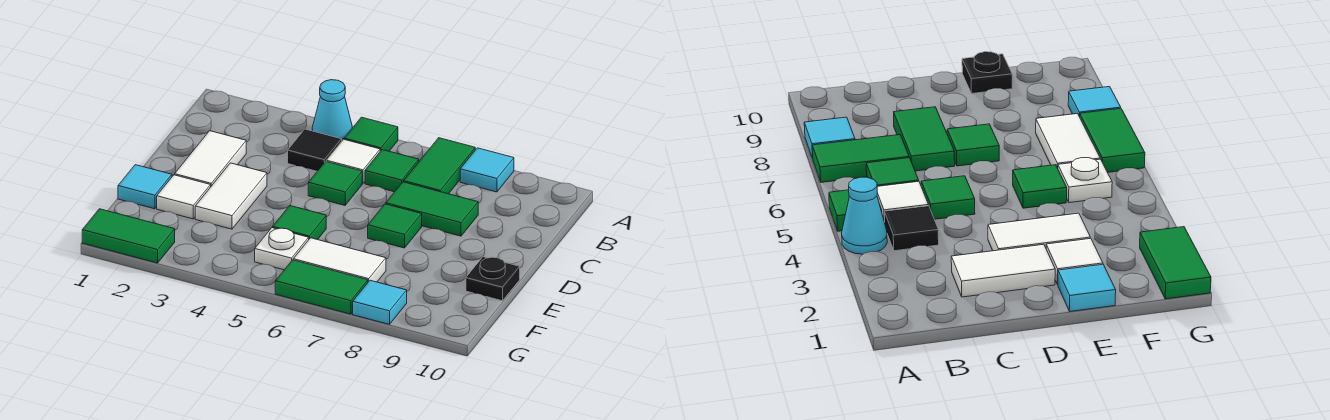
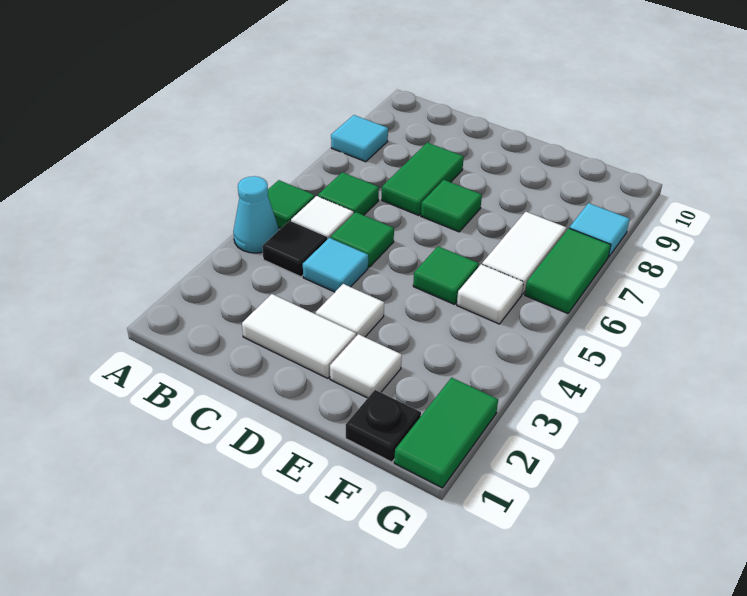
green tile A7:B7 level 1 -> none
white tile D3:E3 level 1 -> white tile D3 level 1
cyan tile E1 level 1 -> cyan tile C4 level 1
black plate E10 level 1 -> black plate F1 level 1
white plate F5 level 1 -> white tile F5 level 1

